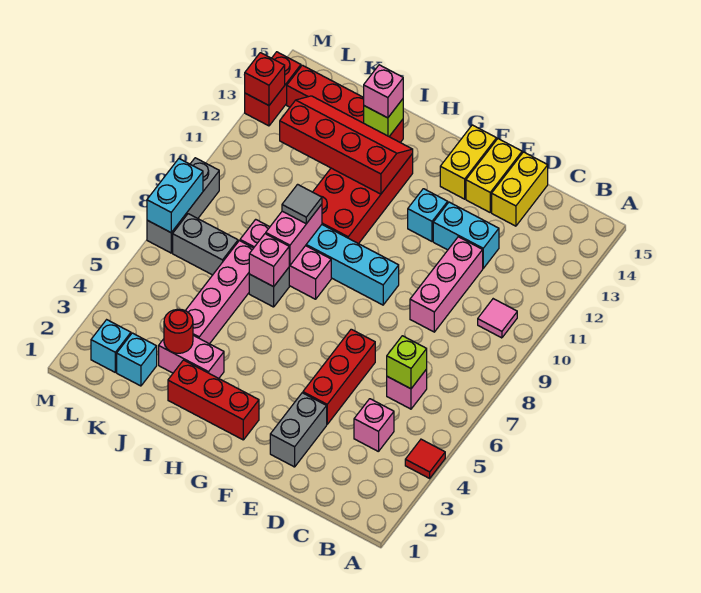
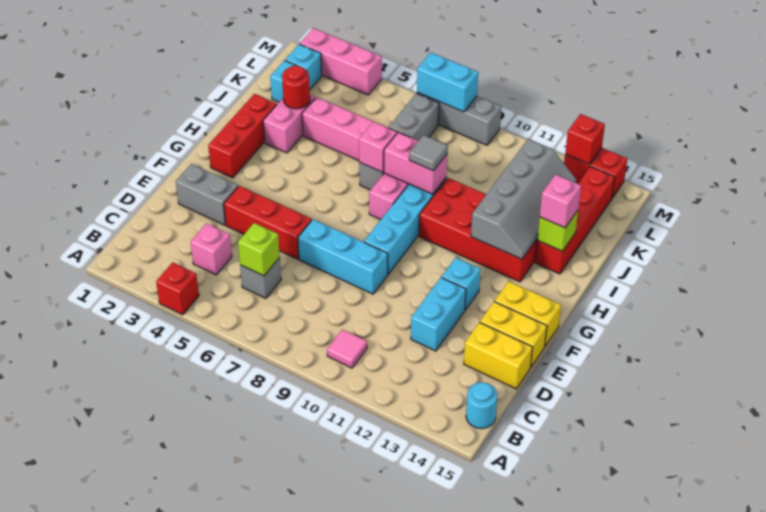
red tile A4 level 1 -> red brick A4 level 1
none -> cyan round brick B15 level 1
pink brick C6 level 1 -> grey brick C6 level 1
pink brick D9:D11 level 1 -> pink brick M2:M4 level 1
none -> cyan brick E7:E9 level 1
red slope H12:K13 level 2 top 12 -> grey slope H12:K13 level 2 top 12

